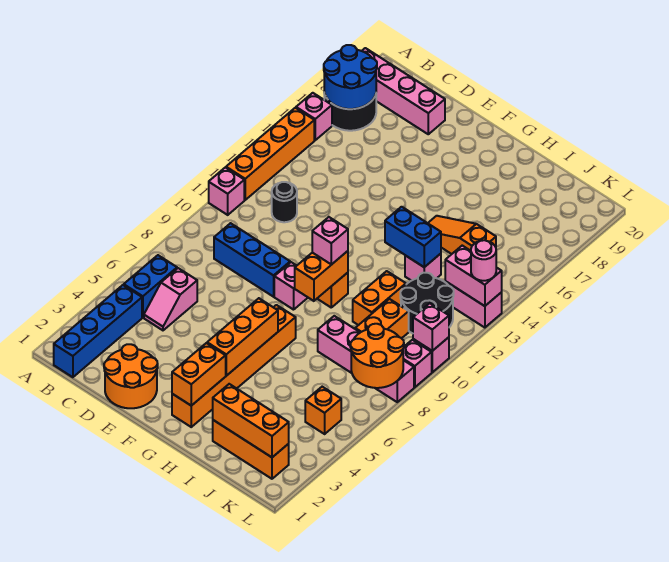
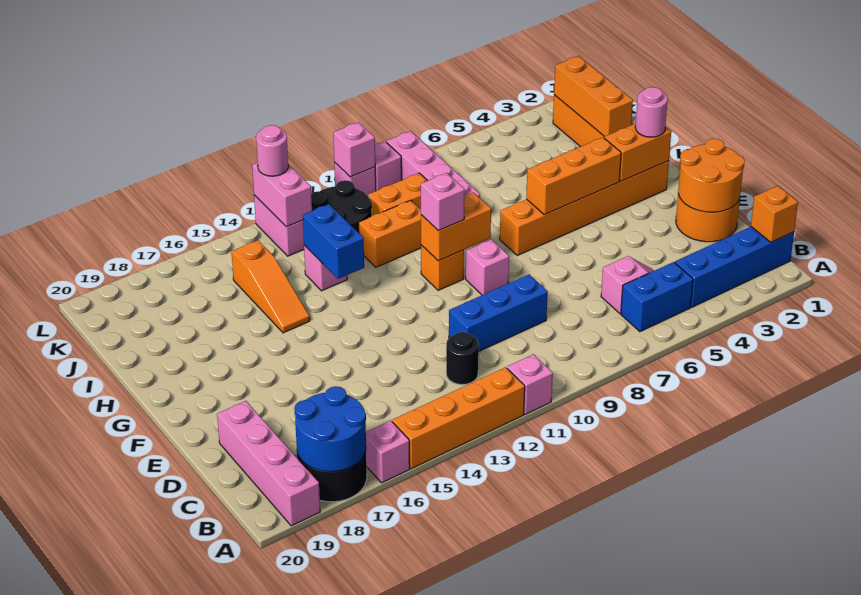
blue brick C9:E9 level 1 -> blue brick D9:D11 level 1
none -> pink round brick G2 level 3
orange brick K5 level 1 -> orange brick B1 level 2
orange round brick K7:L8 level 2 -> orange round brick D1:E2 level 2

